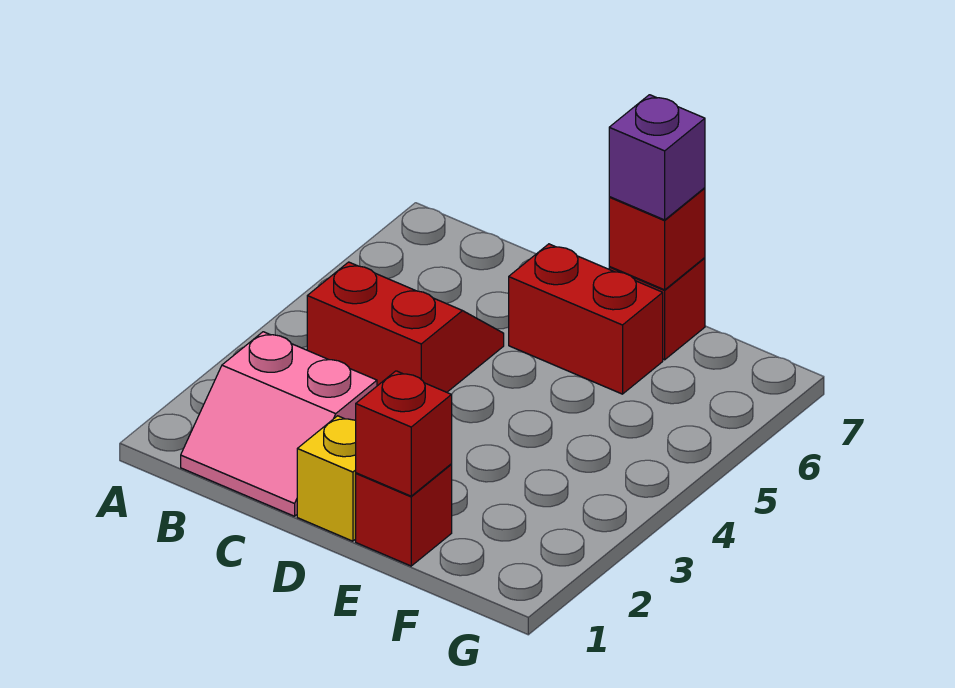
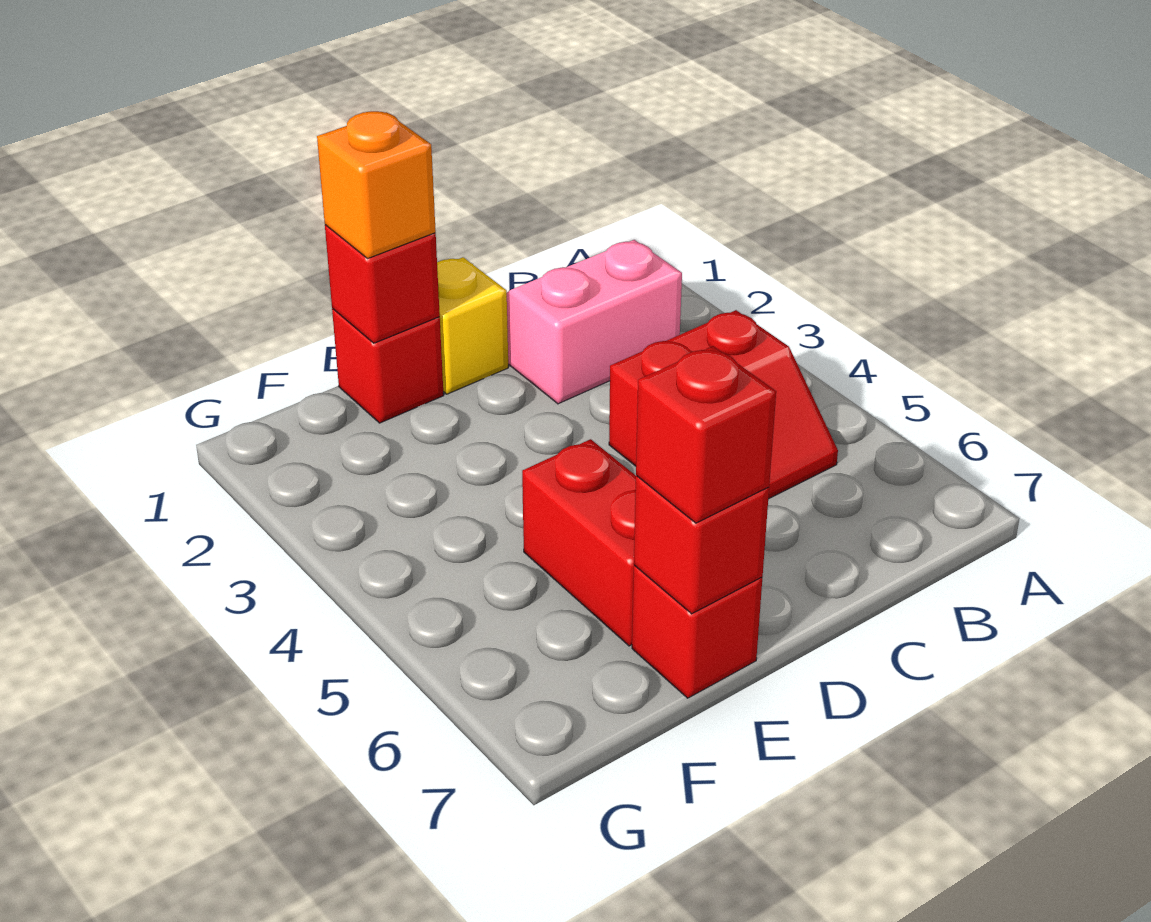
red brick D6:E6 level 1 -> red brick E5:E6 level 1
none -> orange brick E1 level 3
purple brick E7 level 3 -> red brick E7 level 3

